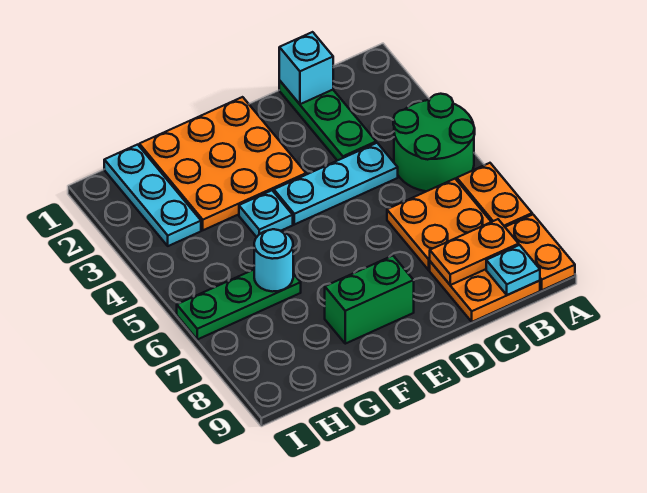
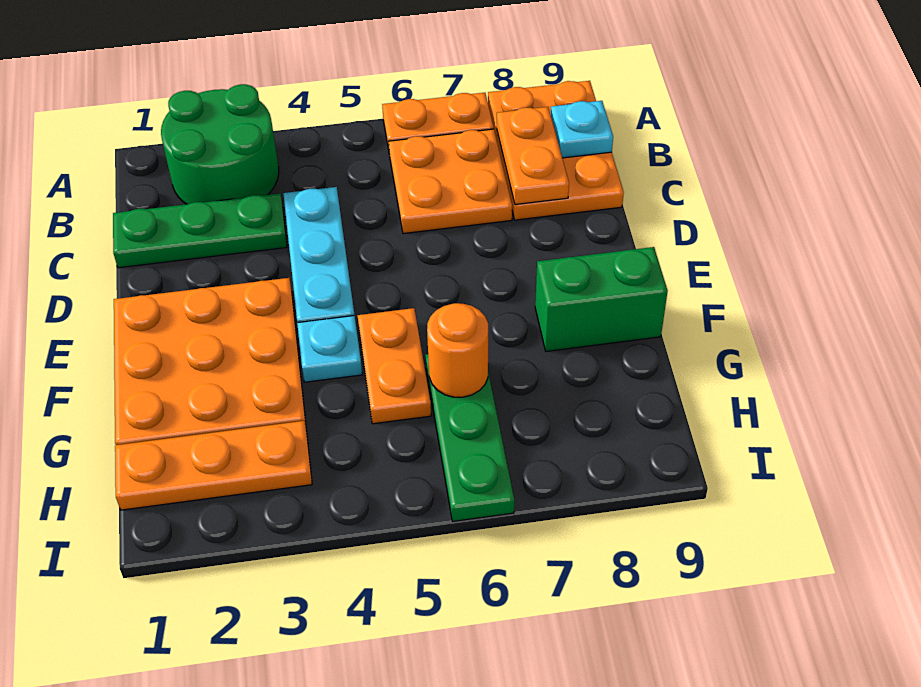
green round brick A4:B5 level 1 -> green round brick A2:B3 level 1
cyan brick C1 level 2 -> none
green brick E8:F8 level 1 -> green brick F8:F9 level 1
none -> orange plate F5:G5 level 1
cyan round brick G6 level 2 -> orange round brick G6 level 2
cyan plate H1:H3 level 1 -> orange plate H1:H3 level 1

